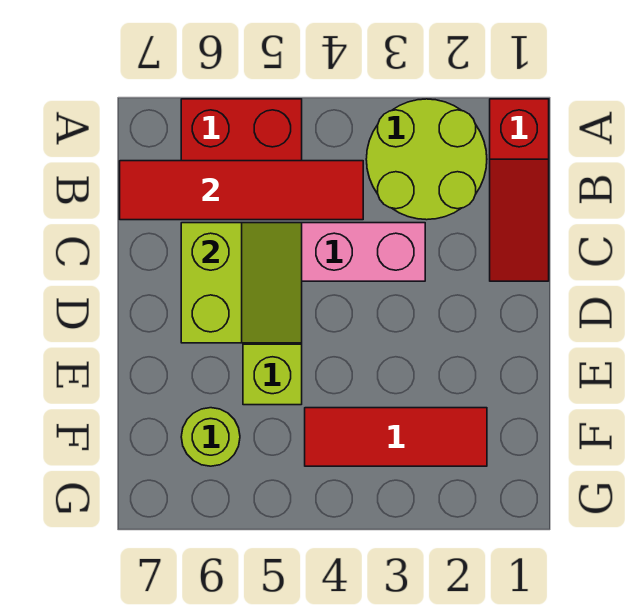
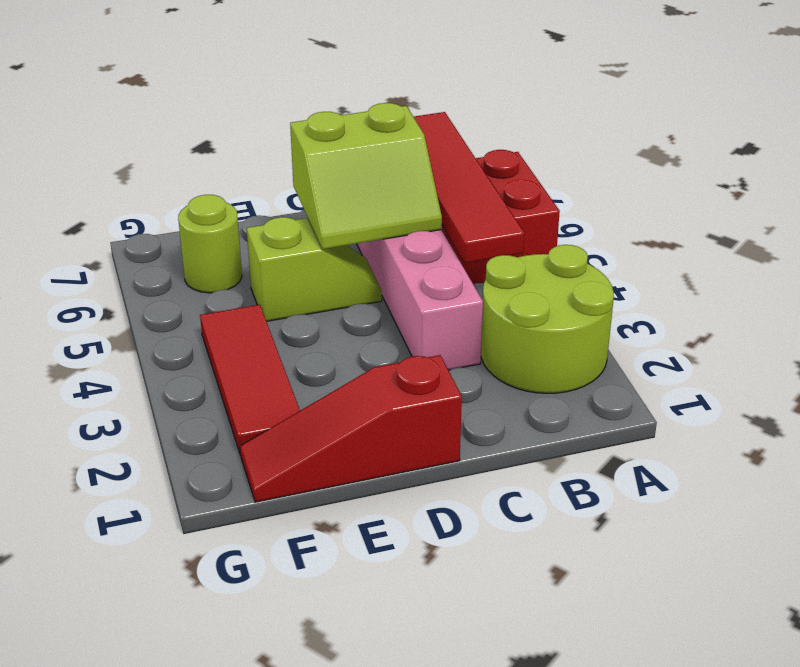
red slope A1:C1 level 1 top A -> red slope D1:F1 level 1 top D

